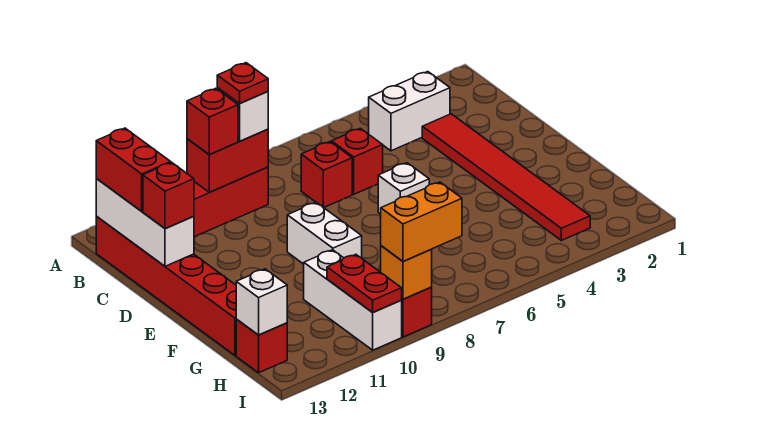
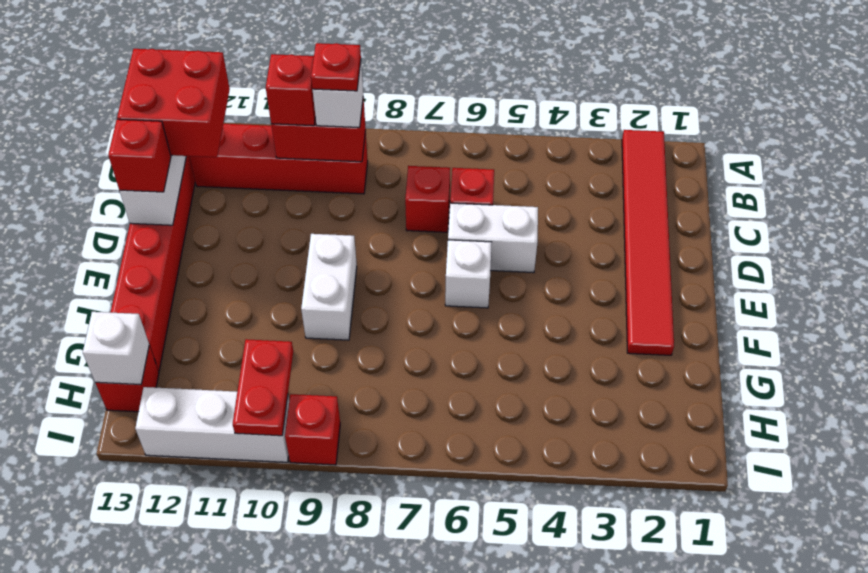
white brick B3:B4 level 1 -> white brick D5:D6 level 1
red brick B13:C13 level 3 -> red brick B12:C13 level 3
red tile C3:H3 level 1 -> red tile A2:F2 level 1
white brick G10:I10 level 1 -> white brick I10:I12 level 1
orange brick I8:I9 level 3 -> none
orange brick I9 level 2 -> none

